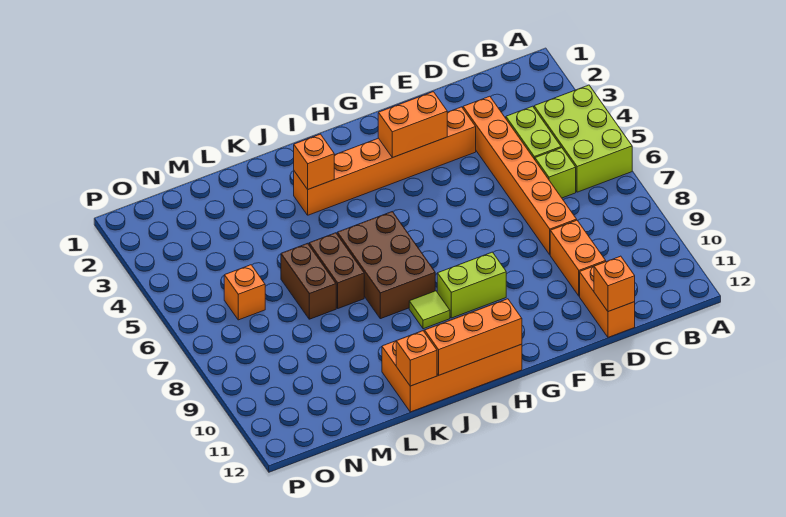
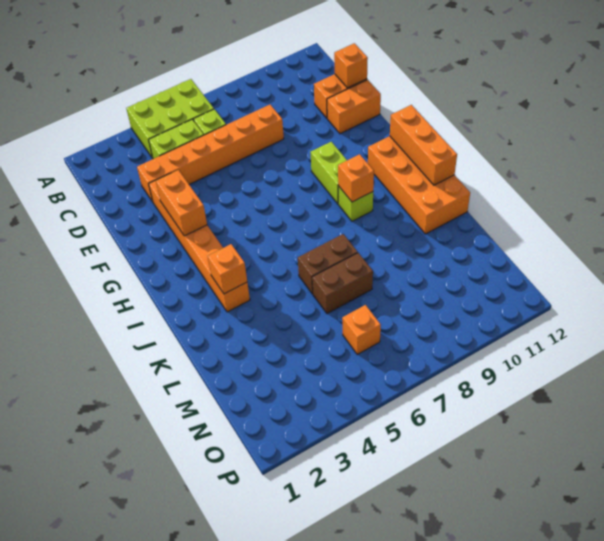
orange brick D9:D10 level 1 -> orange brick E11:E12 level 1
brown brick I6:J8 level 1 -> none
lime tile I9 level 1 -> lime brick I9 level 1
orange brick K12 level 2 -> orange brick I9 level 2

